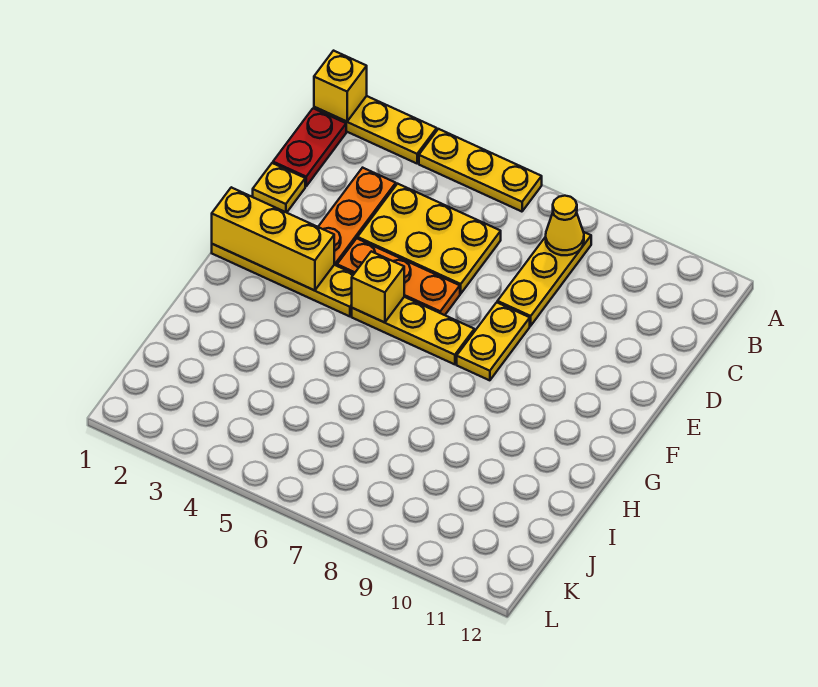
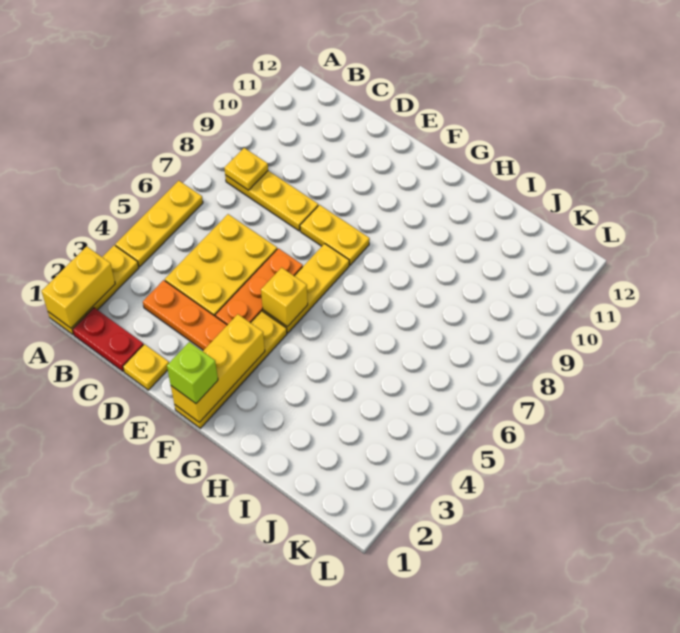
yellow brick A1 level 2 -> yellow brick A1:A2 level 2
yellow cone B8 level 2 -> yellow plate B8 level 2
none -> lime brick F1 level 3

